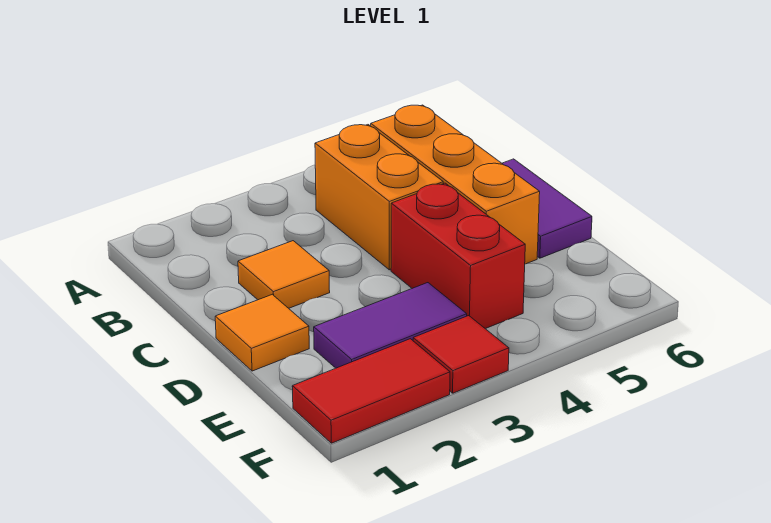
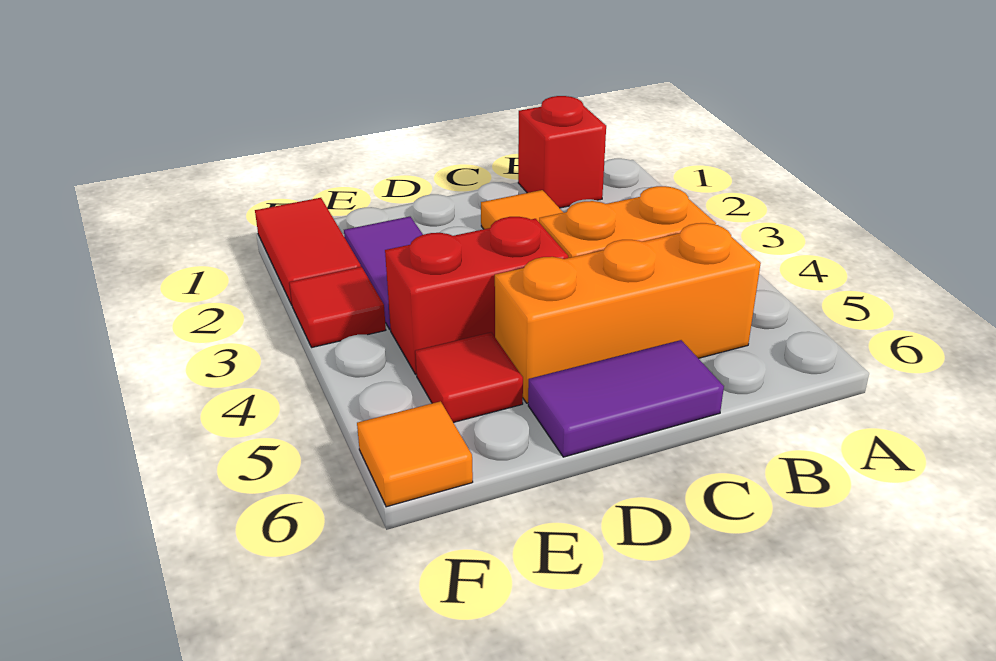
none -> red brick B1 level 1
orange tile D1 level 1 -> orange tile F6 level 1
none -> red tile E5 level 1

